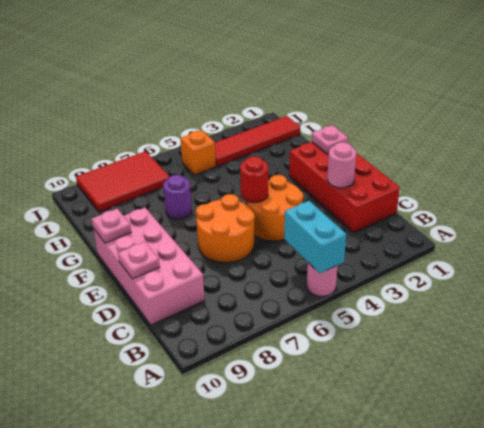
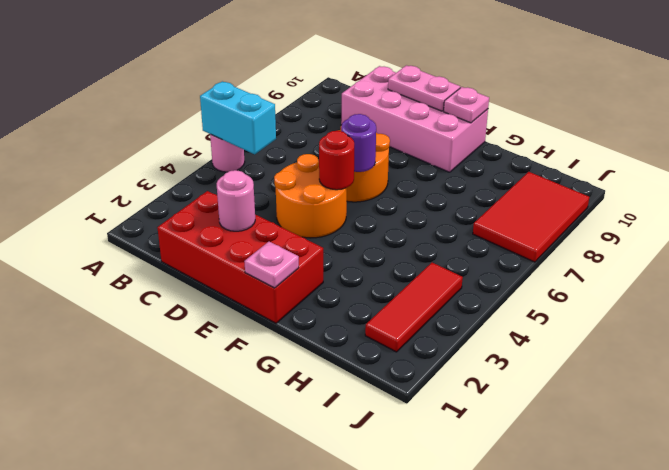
pink plate D10 level 2 -> pink plate D10:E10 level 2
purple round brick G7 level 1 -> purple round brick E6 level 2
red tile I1:I4 level 1 -> red tile I2:I4 level 1
orange brick I5 level 1 -> none

